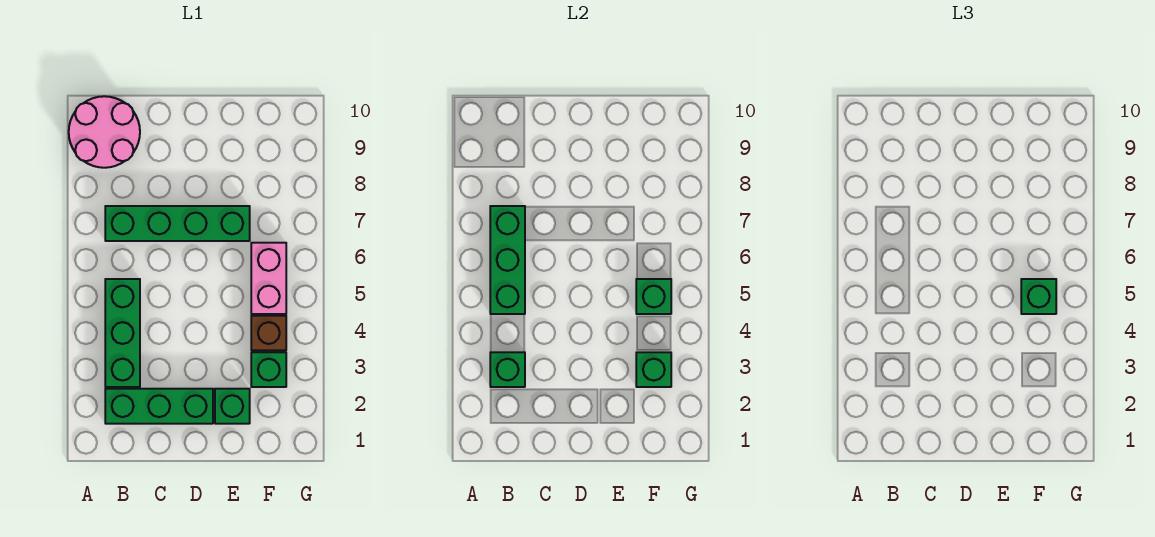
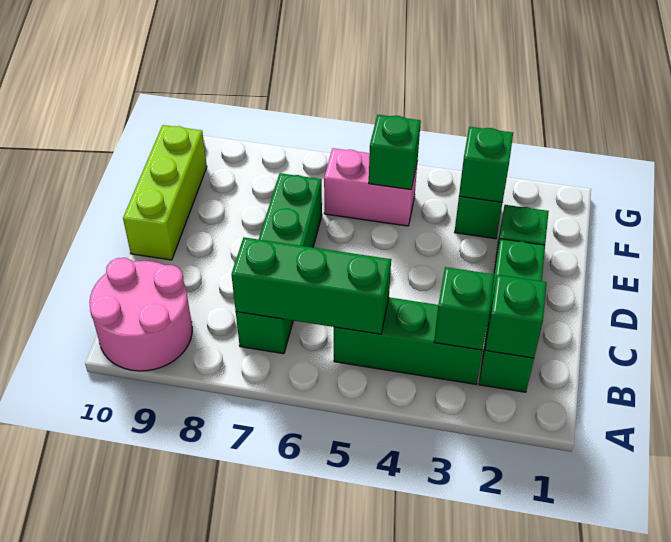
none -> lime brick D10:F10 level 1
brown brick F4 level 1 -> none
green brick F5 level 3 -> green brick B2 level 2

